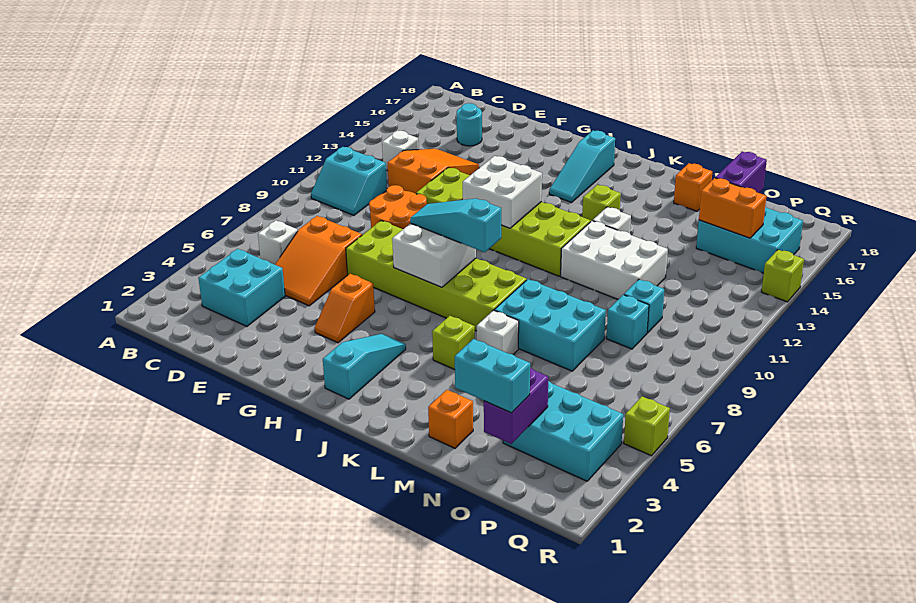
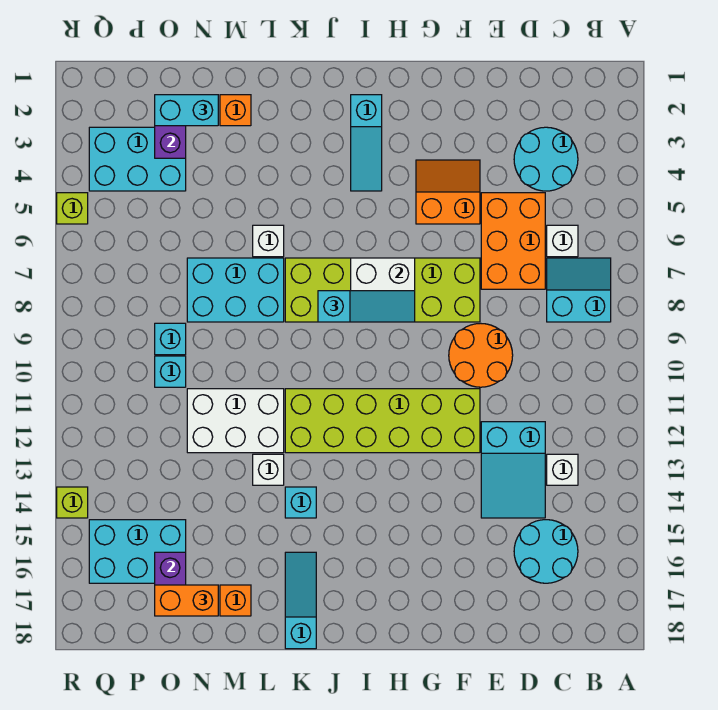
cyan slope B10:C11 level 1 top 11 -> cyan slope B7:C8 level 1 top 8
cyan brick C3:D4 level 1 -> cyan round brick C3:D4 level 1
orange slope D5:E7 level 1 top 7 -> orange brick D5:E7 level 1
orange slope D12:E14 level 1 top 12 -> cyan slope D12:E14 level 1 top 12
cyan round brick D16 level 1 -> cyan round brick C15:D16 level 1
orange slope G4:G5 level 1 top 5 -> orange slope F4:G5 level 1 top 5
white brick H11:I12 level 2 -> none
cyan slope I15:I17 level 1 top 17 -> cyan slope K16:K18 level 1 top 18
lime brick K5 level 1 -> none
lime brick K14 level 1 -> cyan brick K14 level 1
orange brick O15:P15 level 2 -> orange brick N17:O17 level 3

